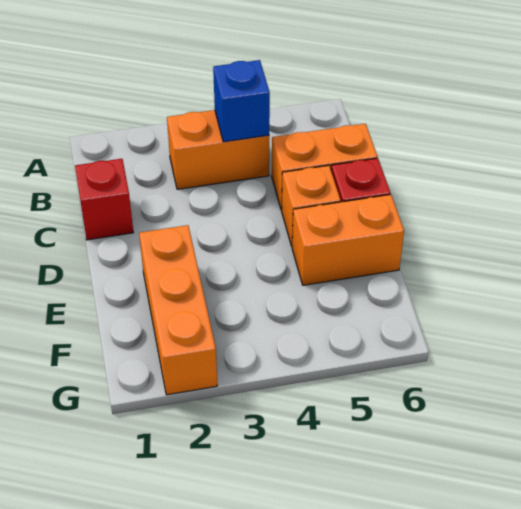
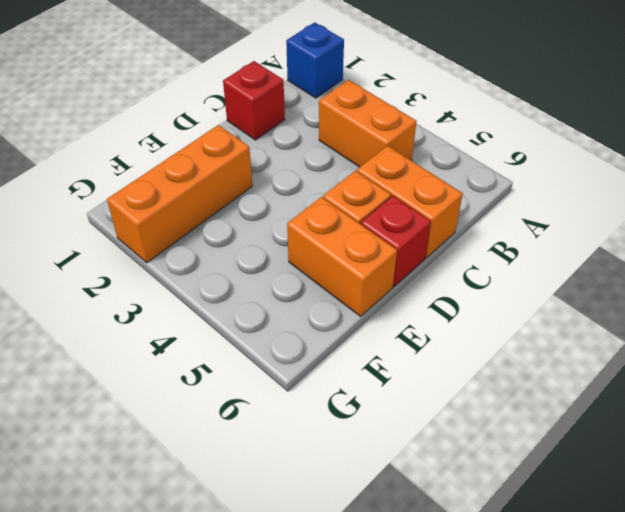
blue brick B4 level 2 -> blue brick A1 level 1

